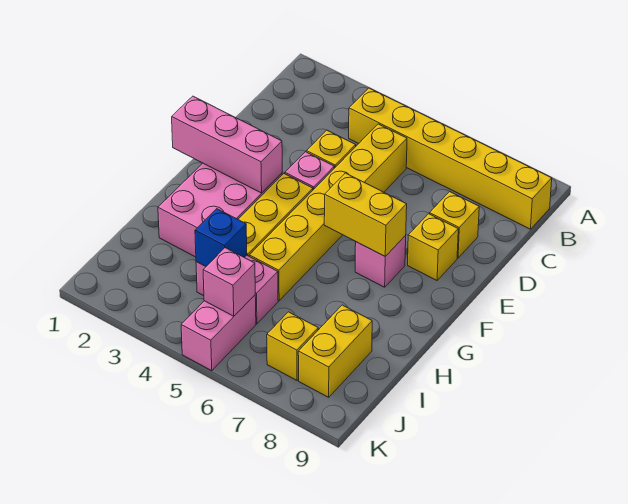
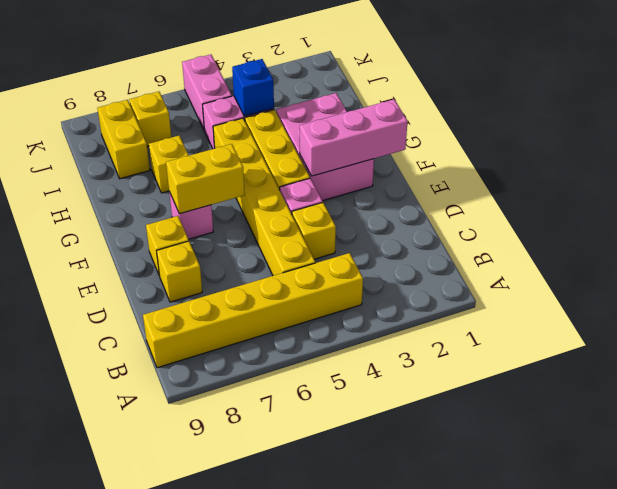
none -> yellow brick H7 level 1
pink brick J5 level 2 -> none

